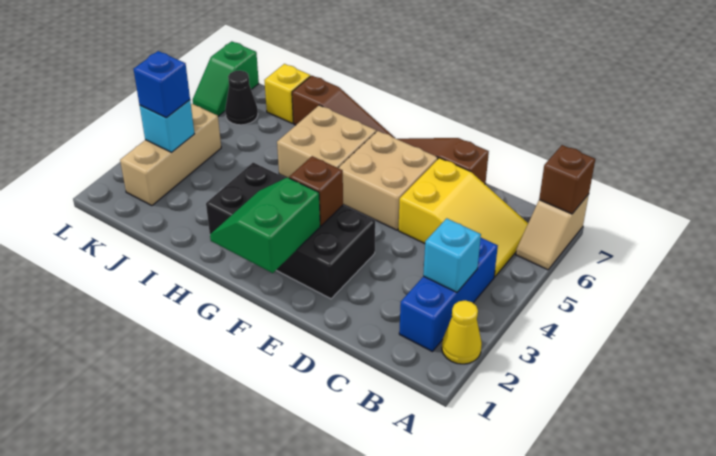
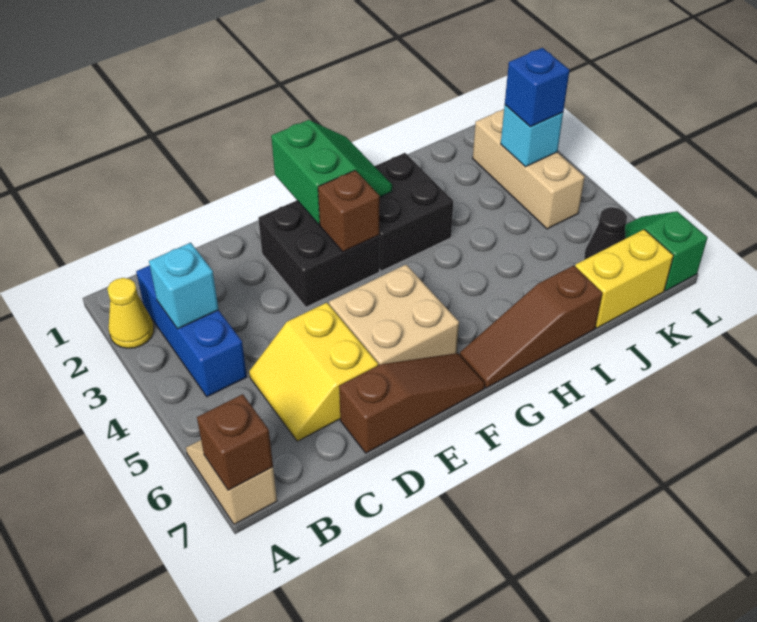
yellow slope B5:D6 level 1 top D -> yellow slope C5:D6 level 1 top D
tan brick G5:H6 level 1 -> none
yellow brick J7 level 1 -> yellow brick J7:K7 level 1

